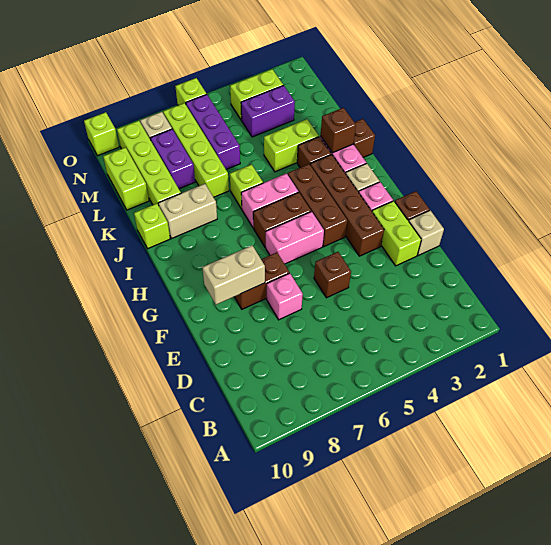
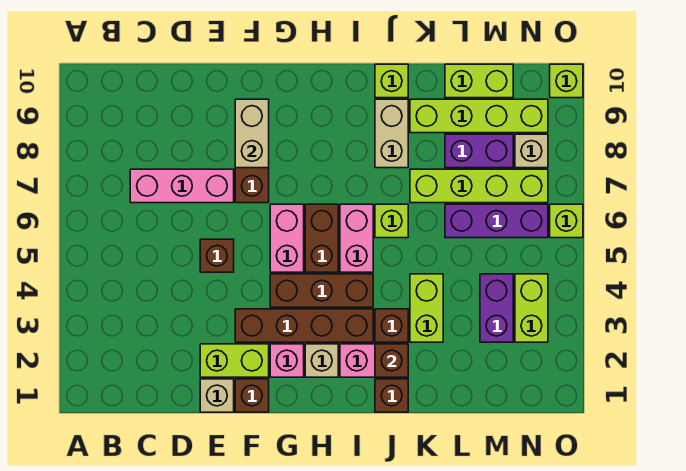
pink brick E7 level 1 -> pink brick C7:E7 level 1

